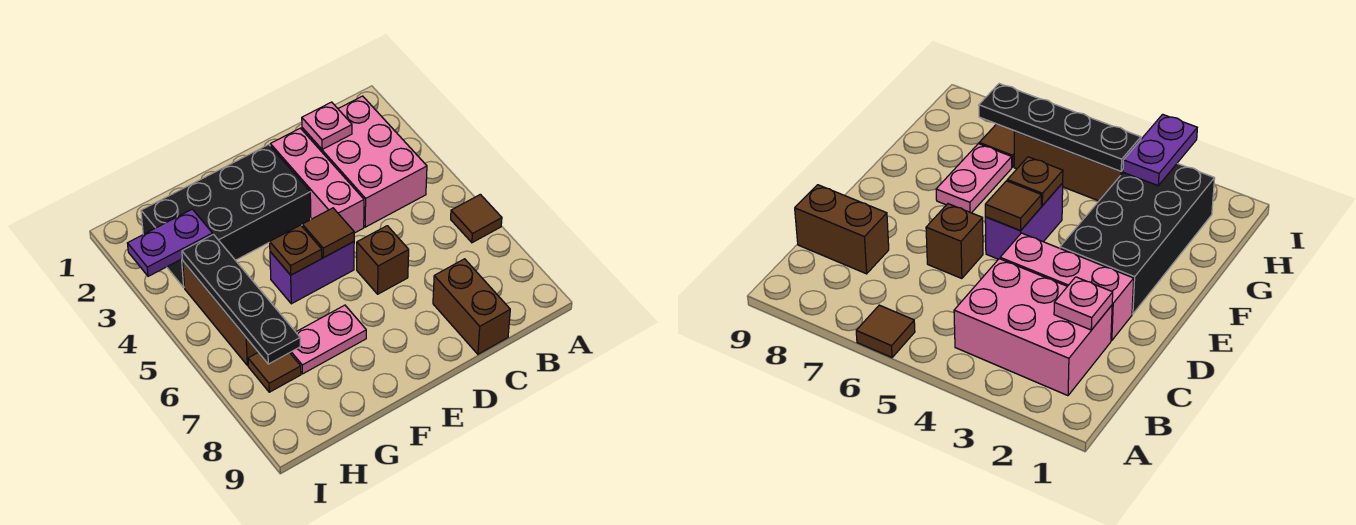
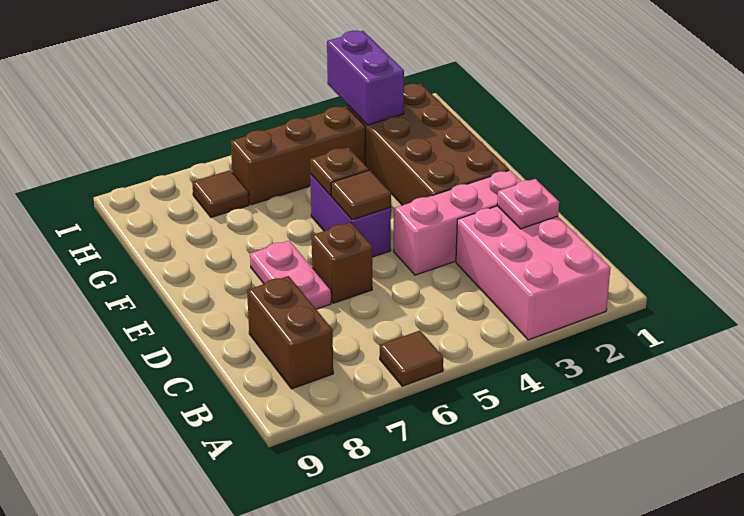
pink brick B2:C4 level 1 -> pink brick A2:C3 level 1
brown brick C8:C9 level 1 -> brown brick B8:C8 level 1
black brick E2:H3 level 1 -> brown brick E2:H3 level 1
pink plate F7:G7 level 1 -> pink plate D7:E7 level 1
purple plate H3:I3 level 2 -> purple brick H3:I3 level 2
black plate H4:H7 level 2 -> none

